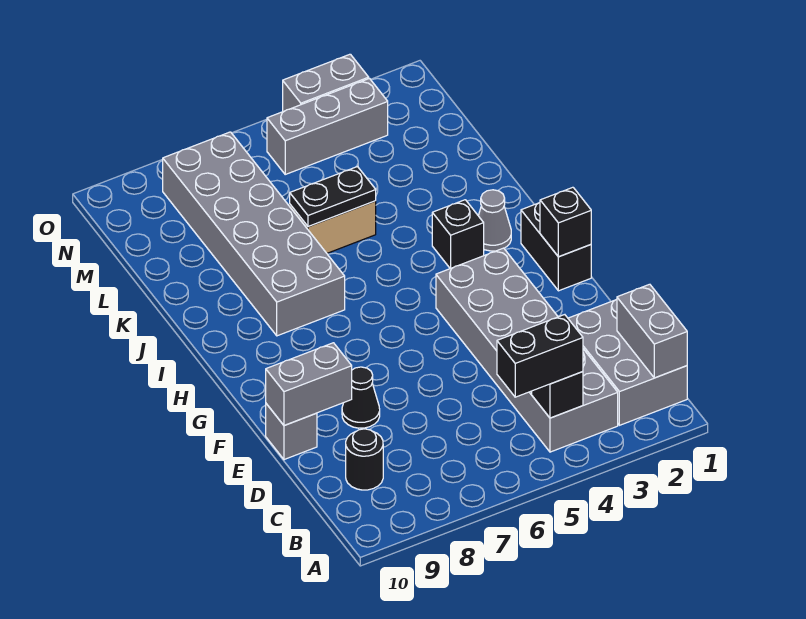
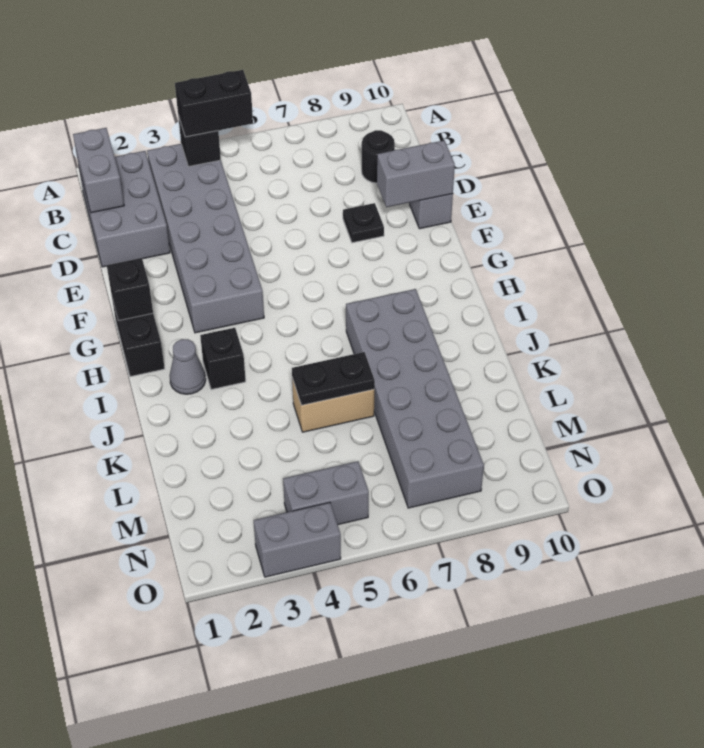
black cone E8 level 1 -> black plate E8 level 1
grey brick N3:N5 level 1 -> grey brick N4:N5 level 1

